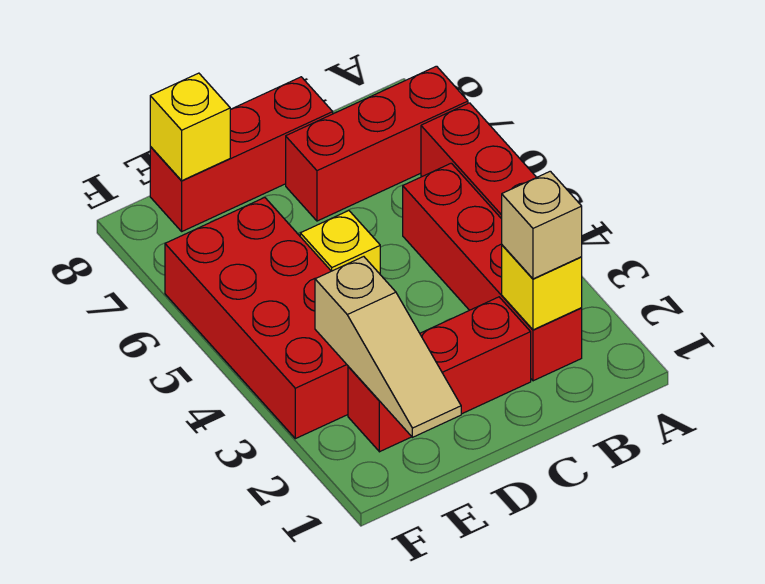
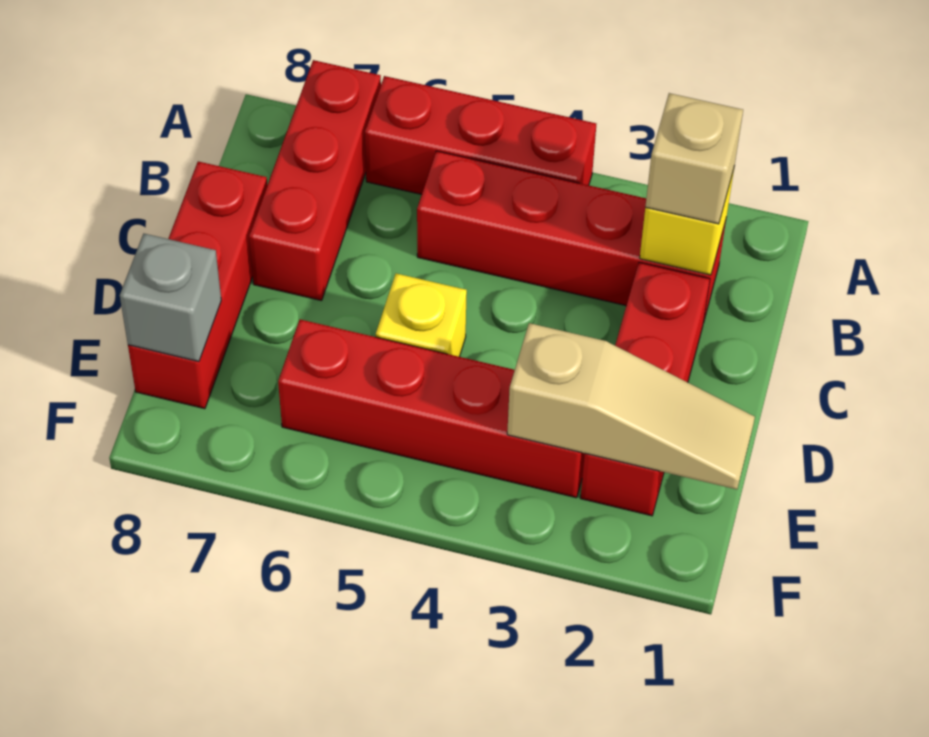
red brick E3:F6 level 1 -> red brick E3:E6 level 1
yellow brick E8 level 2 -> grey brick E8 level 2

